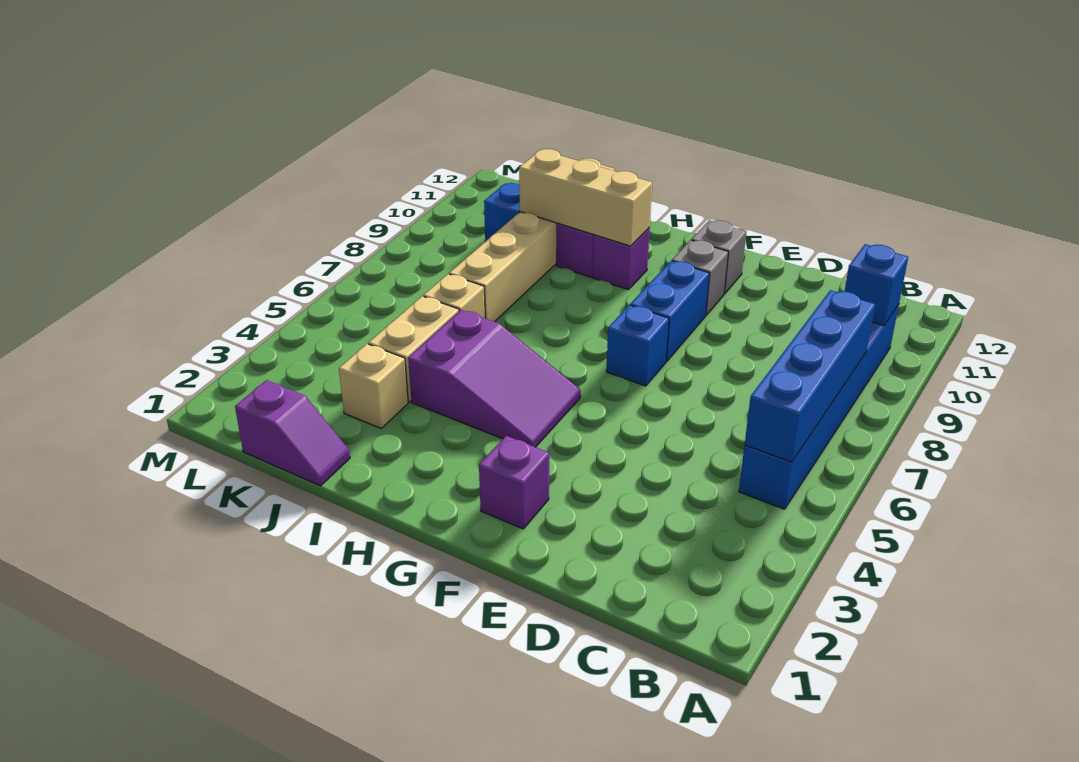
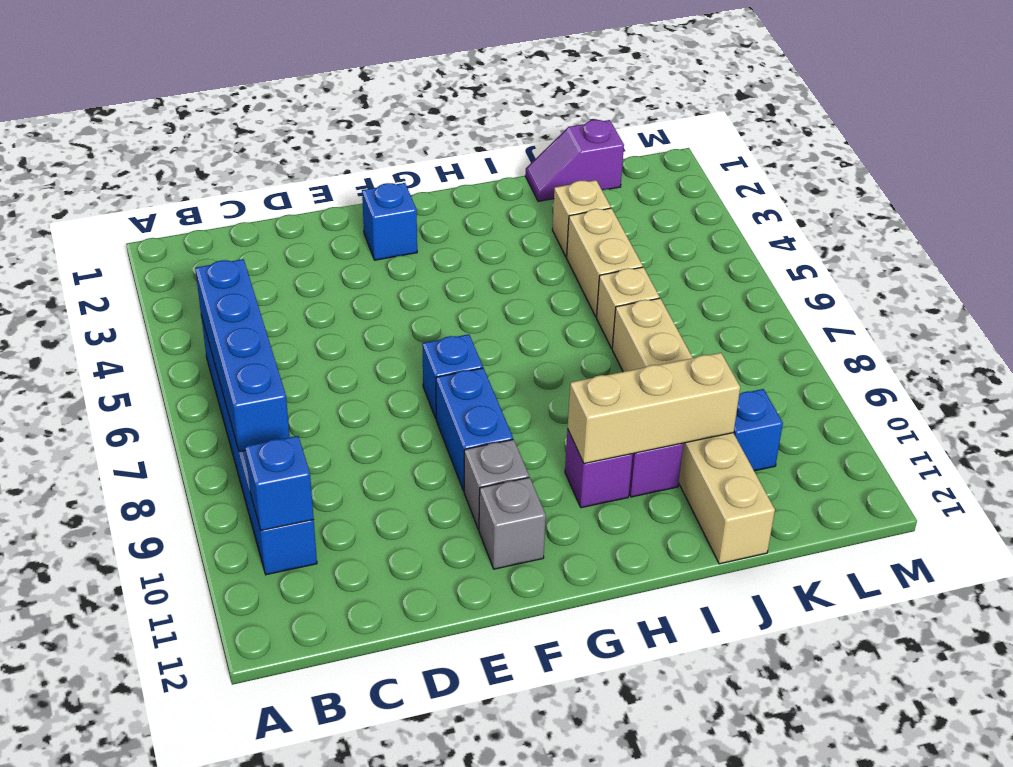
purple brick F2 level 1 -> blue brick F2 level 1
purple slope G4:I5 level 1 top I -> none

